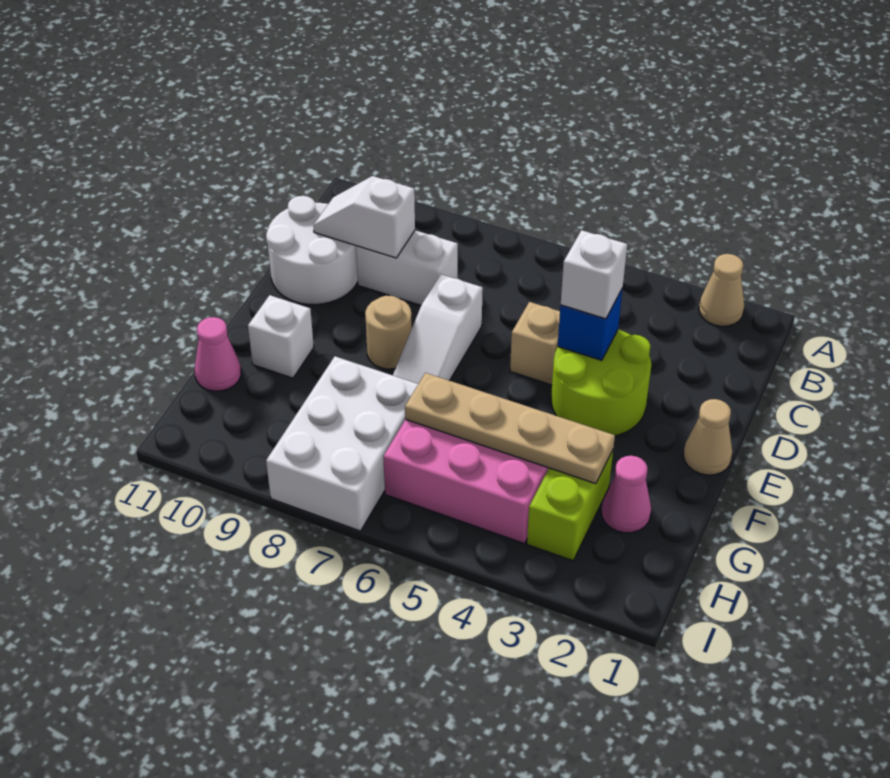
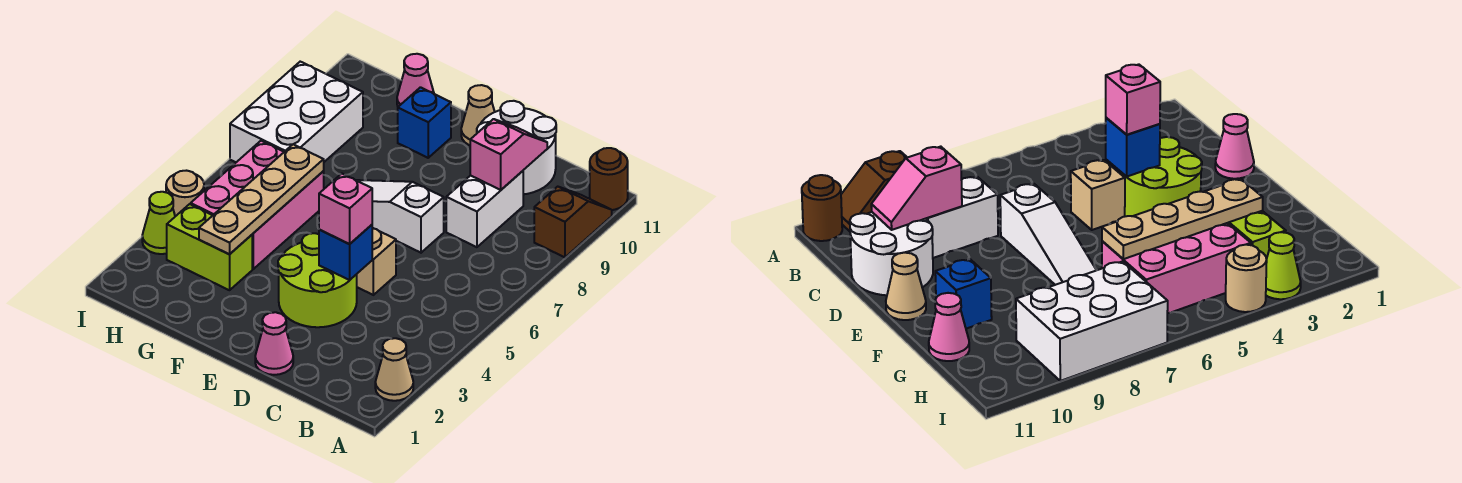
none -> brown slope A9:A10 level 1 top 9
none -> brown round brick A11 level 1
white slope C9:C10 level 2 top 9 -> pink slope C9:C10 level 2 top 9
white brick D4 level 3 -> pink brick D4 level 3
tan cone E1 level 1 -> tan cone E11 level 1
tan round brick E8 level 1 -> tan round brick I4 level 1
white brick F10 level 1 -> blue brick F10 level 1
pink cone G2 level 1 -> pink cone D1 level 1
white brick G7:I8 level 1 -> white brick H7:I9 level 1
none -> lime cone I3 level 1

